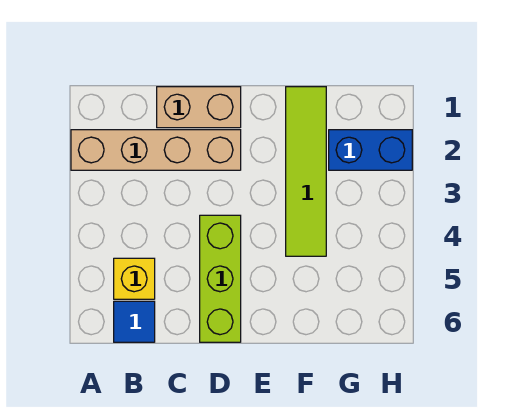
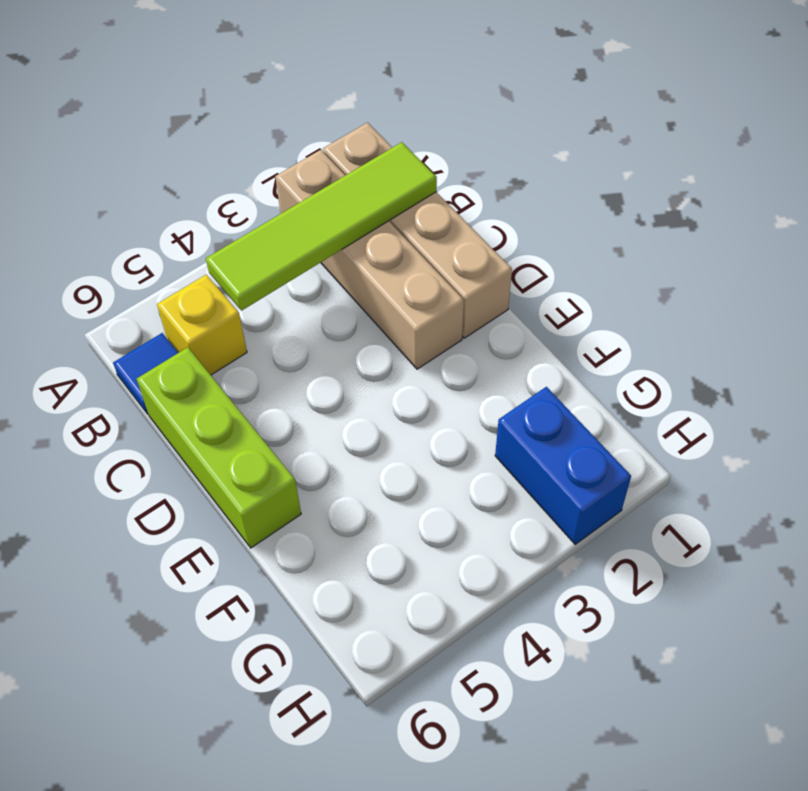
tan brick C1:D1 level 1 -> tan brick A1:D1 level 1
lime brick D4:D6 level 1 -> lime brick C6:E6 level 1
lime tile F1:F4 level 1 -> lime tile B1:B4 level 2

